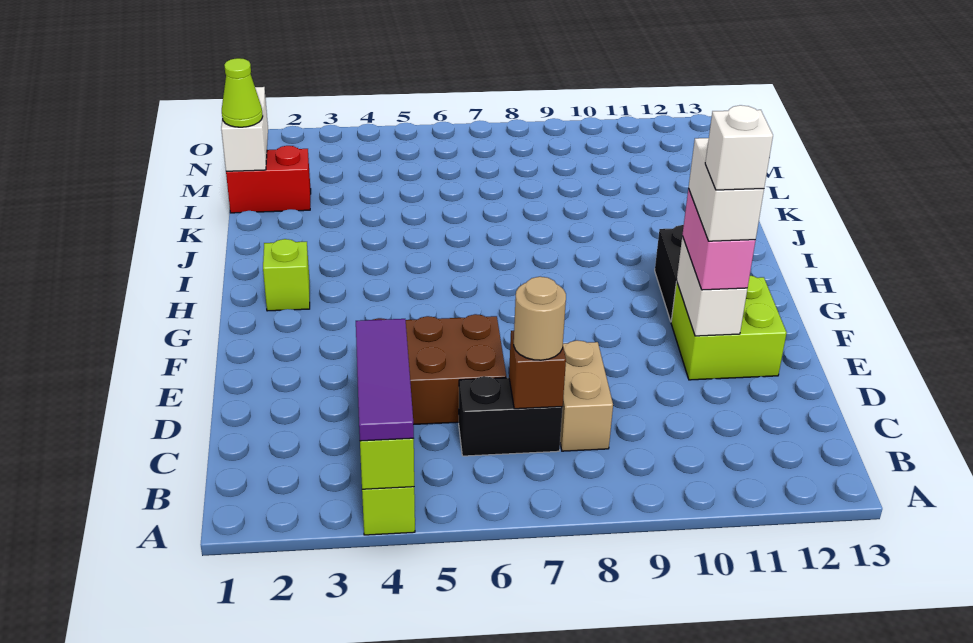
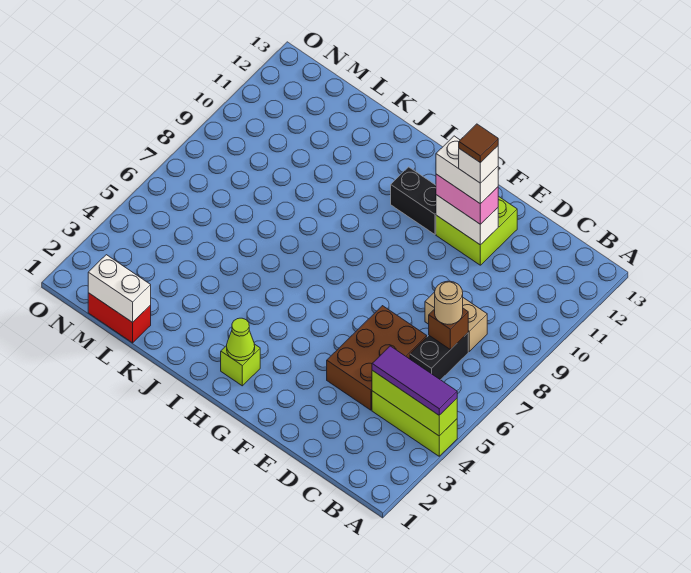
none -> brown tile E11 level 6
red brick L1:L2 level 1 -> red brick L1:M1 level 1
lime cone L1 level 3 -> lime cone H2 level 2

